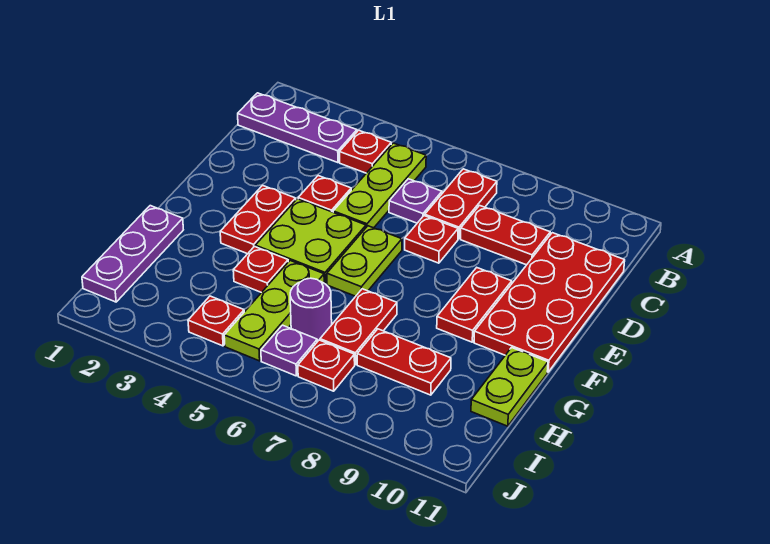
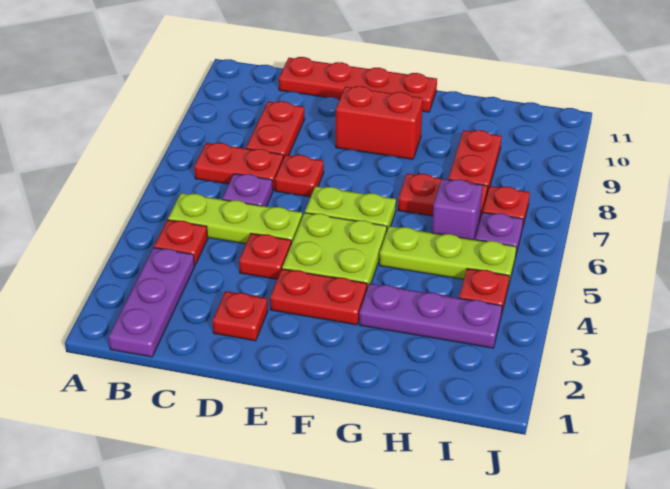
red plate C10:F11 level 1 -> red plate C11:F11 level 1
red plate E9:F9 level 1 -> red brick E9:F9 level 1
purple plate G1:I1 level 1 -> purple plate G3:I3 level 1
red plate G4 level 1 -> red plate D2 level 1
lime plate G11:H11 level 1 -> none
purple round brick H6 level 1 -> purple brick H6 level 1

